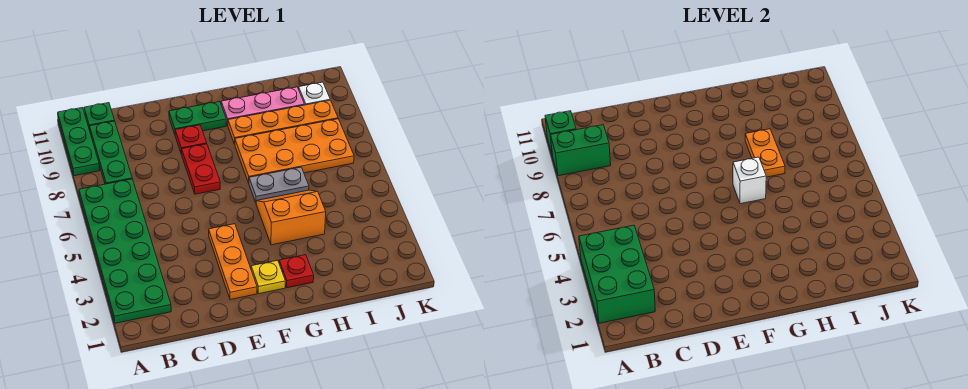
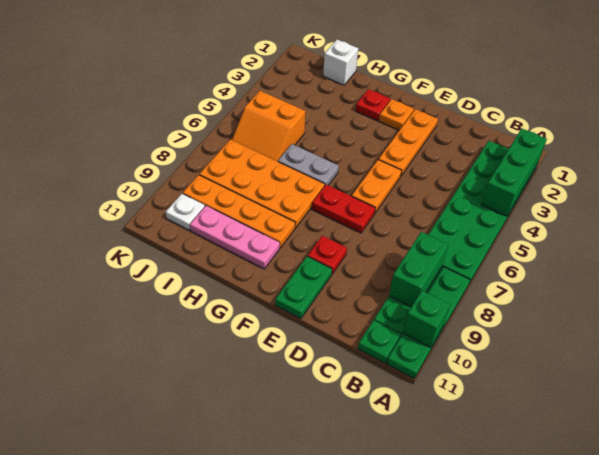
green brick A2:B4 level 2 -> green brick A2:A4 level 2
green plate A9:A11 level 1 -> green plate A8:A11 level 1
green brick A9:B9 level 2 -> green brick B8:B9 level 2
red plate E7:E8 level 1 -> red plate E7:F7 level 1
green plate E10:F10 level 1 -> green plate E10:E11 level 1
yellow plate F2 level 1 -> orange plate F2 level 1
orange slope G4:H5 level 1 top 4 -> orange slope I5:J6 level 1 top 5
white brick G6 level 2 -> white brick I1 level 1
orange plate H7:H8 level 2 -> orange plate E5:E6 level 1

